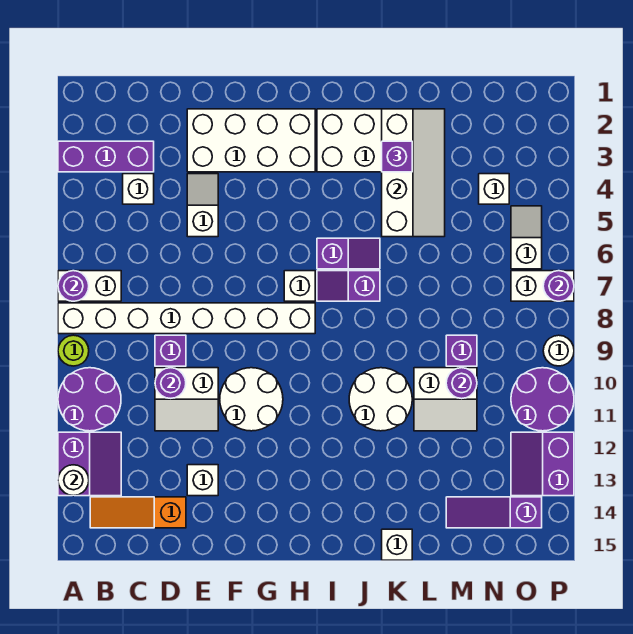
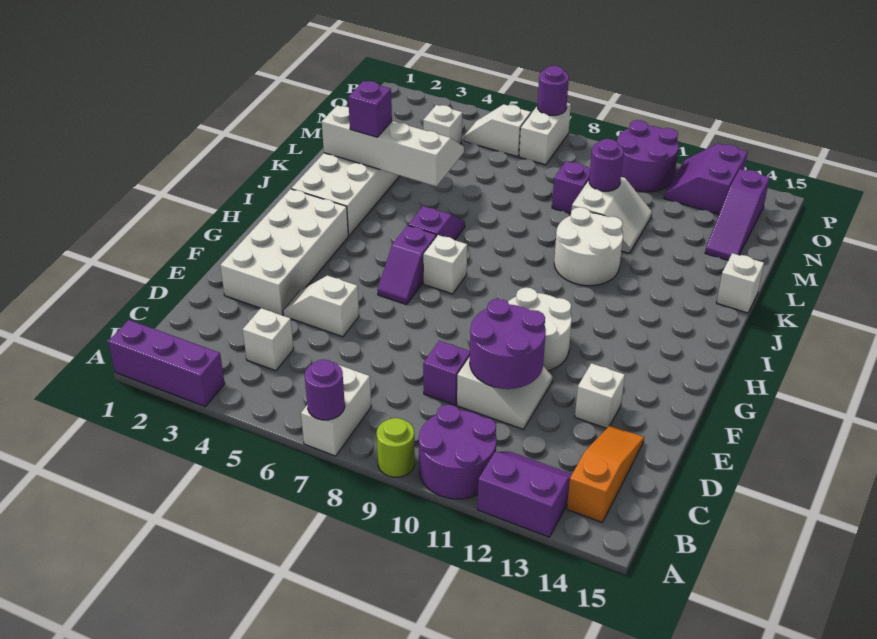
purple brick A3:C3 level 1 -> purple brick A1:A3 level 1
white brick A8:H8 level 1 -> none
white round brick A13 level 2 -> none
orange slope B14:D14 level 1 top D -> orange slope B14:D14 level 1 top B
purple round brick D10 level 2 -> purple round brick D10:E11 level 2
purple slope I7:J7 level 1 top J -> purple slope G6:H6 level 1 top H
purple slope O12:P13 level 1 top P -> purple slope O12:P13 level 1 top 13
white round brick P9 level 1 -> none

